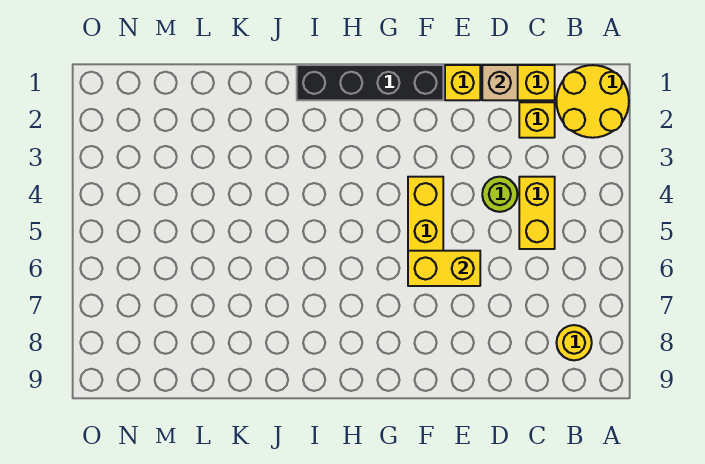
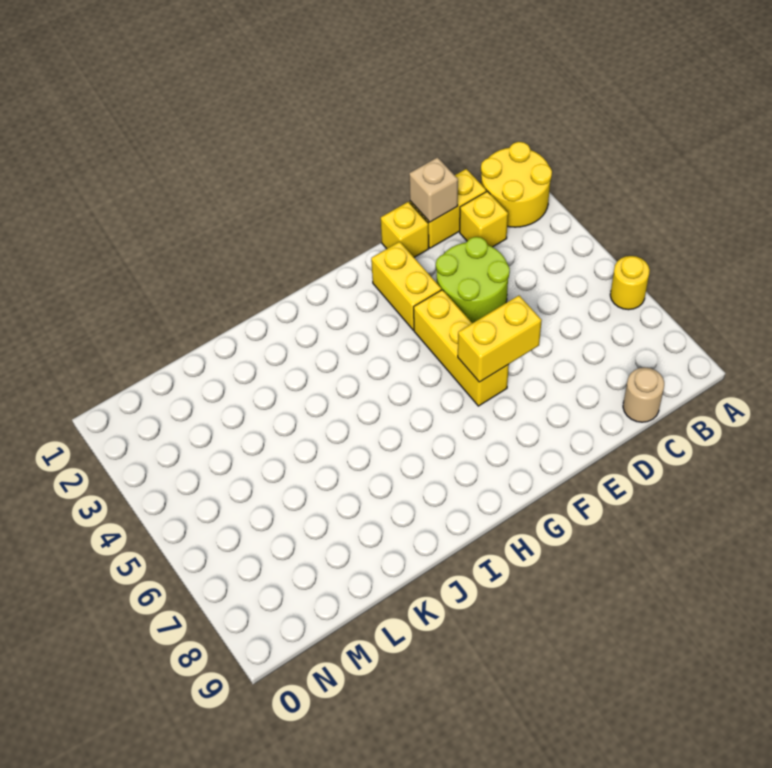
yellow round brick B8 level 1 -> yellow round brick A6 level 1
yellow brick C4:C5 level 1 -> yellow brick F2:F3 level 1
none -> tan round brick C9 level 1
lime round brick D4 level 1 -> lime round brick D3:E4 level 1
black brick F1:I1 level 1 -> none

